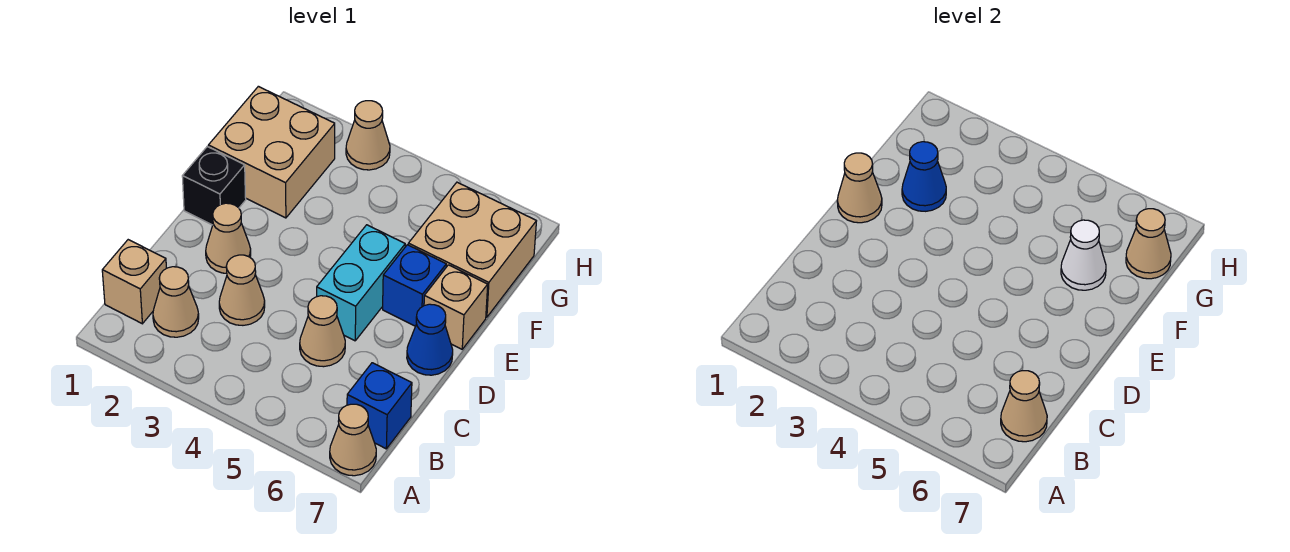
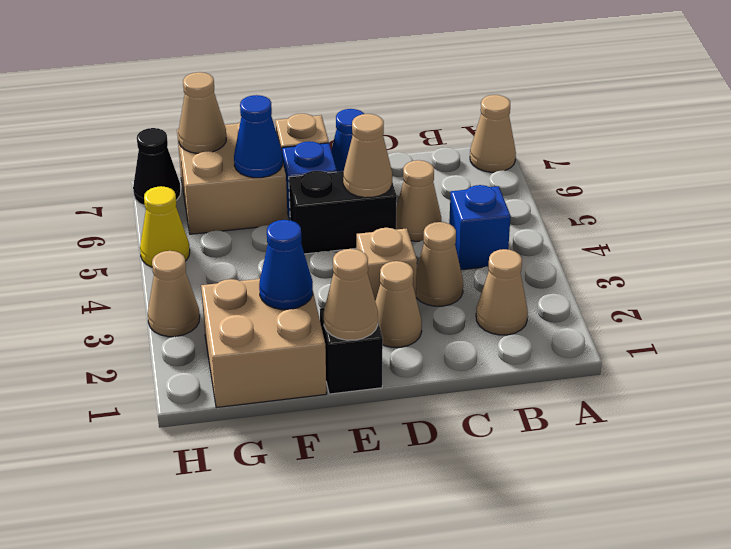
tan brick B1 level 1 -> tan brick D3 level 1
blue brick B7 level 1 -> blue brick B4 level 1
tan cone B7 level 2 -> tan cone D5 level 2
cyan brick D5:E5 level 1 -> black brick D5:E5 level 1
white cone F6 level 2 -> blue cone F6 level 2
none -> yellow cone H5 level 1
none -> black cone H7 level 1

